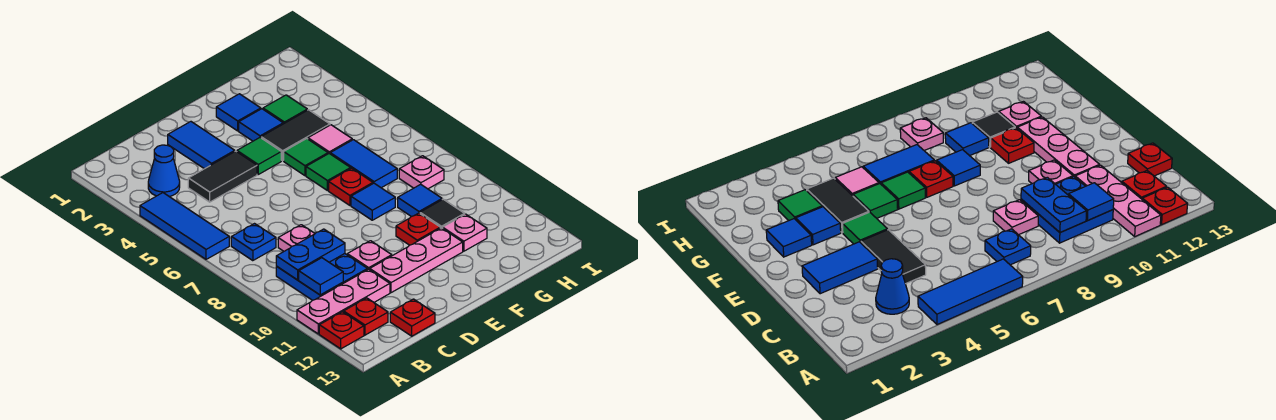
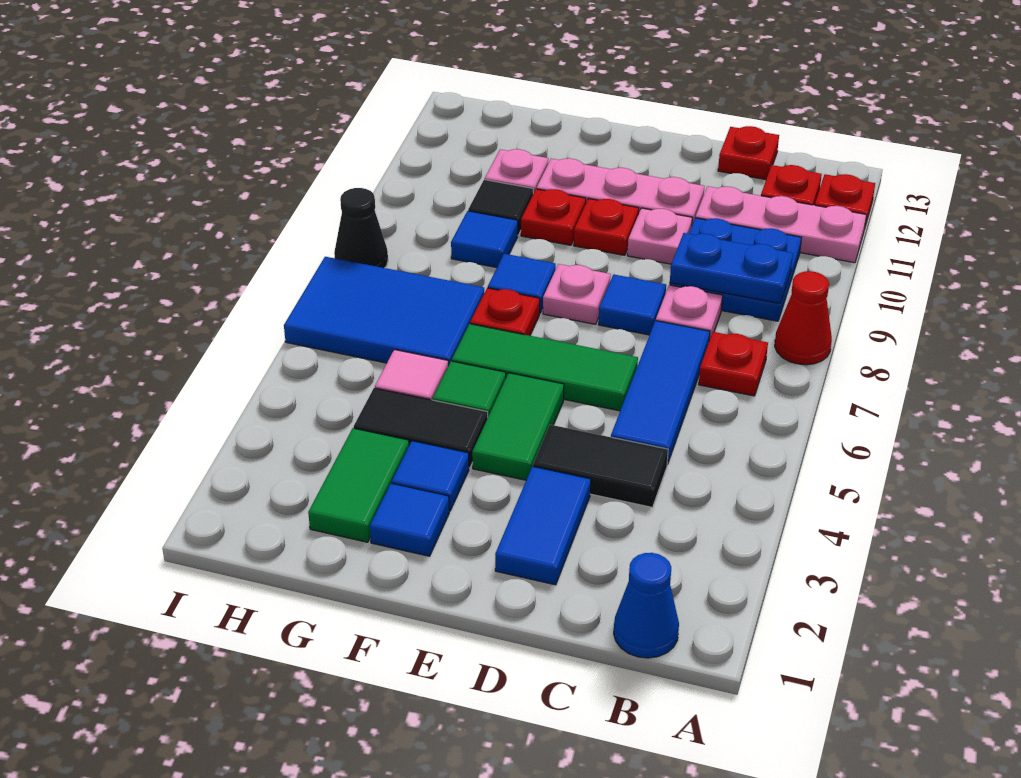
blue tile A4:A6 level 1 -> blue tile C5:C7 level 1
none -> red cone A8 level 1
blue cone B3 level 1 -> blue cone B1 level 1
blue plate B7 level 1 -> red plate B7 level 1
blue tile B10 level 2 -> blue tile D8 level 1
green tile E4 level 1 -> green tile E4:E5 level 1
none -> red plate E10 level 1
green tile F6 level 1 -> green tile D6:F6 level 1
green tile G3 level 1 -> green tile G2:G3 level 1
blue tile G6:G7 level 1 -> blue tile G6:I7 level 1
pink plate H8 level 1 -> pink plate E8 level 1
none -> black cone I8 level 1

